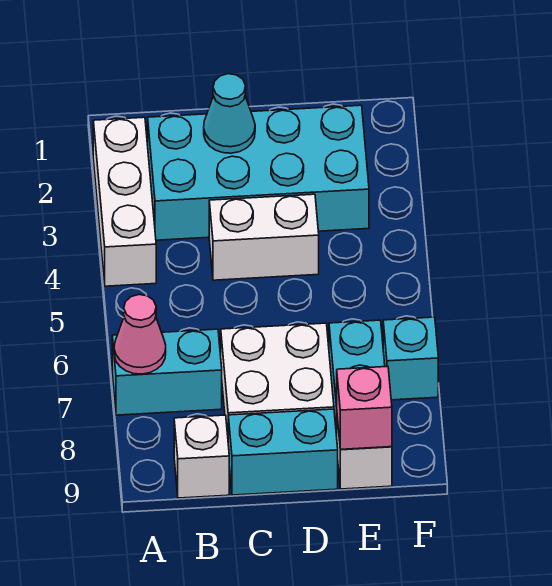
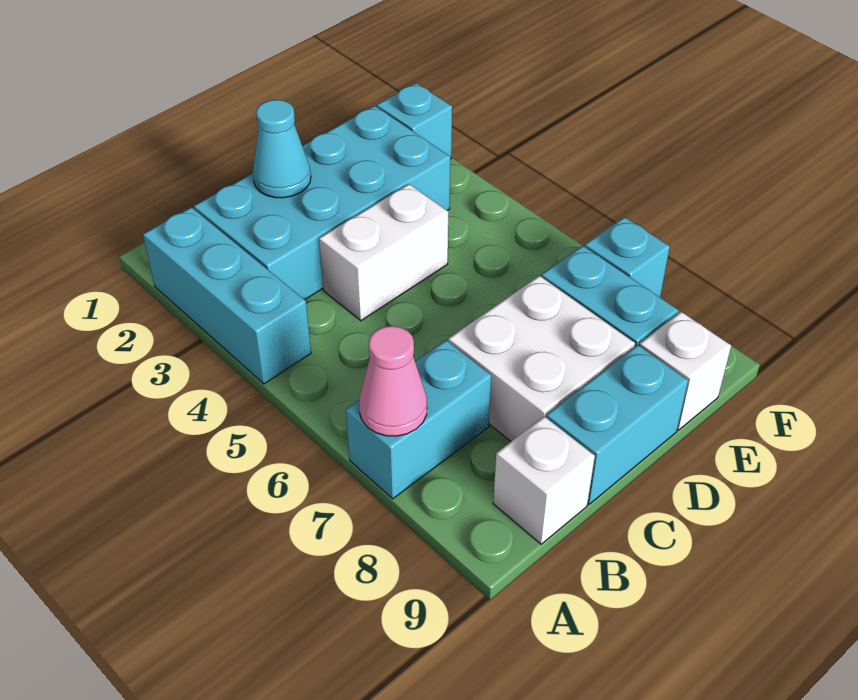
white brick A2:A4 level 1 -> cyan brick A2:A4 level 1
pink brick E9 level 2 -> none
none -> cyan brick F2 level 1

